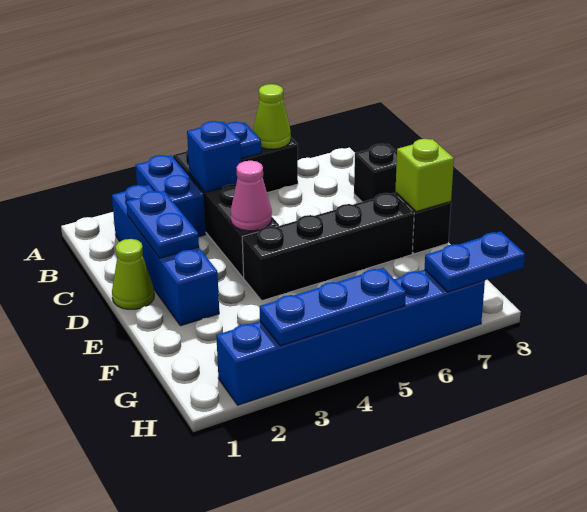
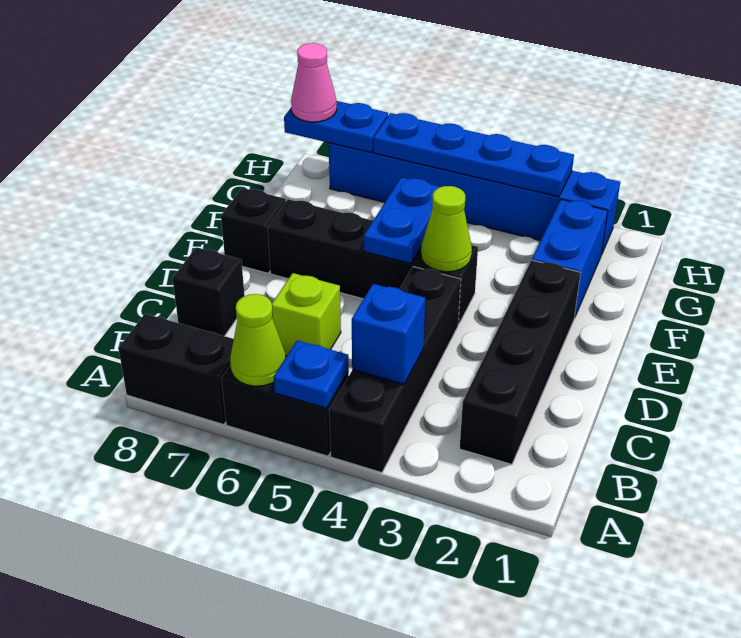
blue brick A3:B3 level 1 -> blue brick F2:G2 level 1
none -> black brick A7:A8 level 1
blue brick B2:E2 level 1 -> black brick B2:E2 level 1
blue plate C2:D2 level 2 -> blue plate E5:F5 level 2
lime cone D1 level 1 -> lime cone E4 level 2
pink cone D4 level 2 -> pink cone H8 level 3
lime brick E8 level 2 -> lime brick C6 level 1
blue plate H3:H5 level 2 -> blue plate H3:H6 level 2

